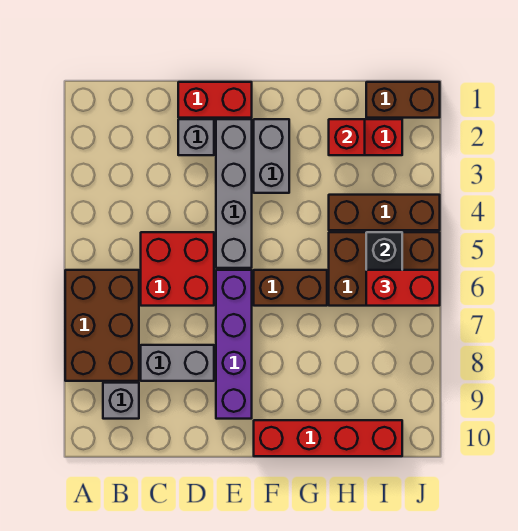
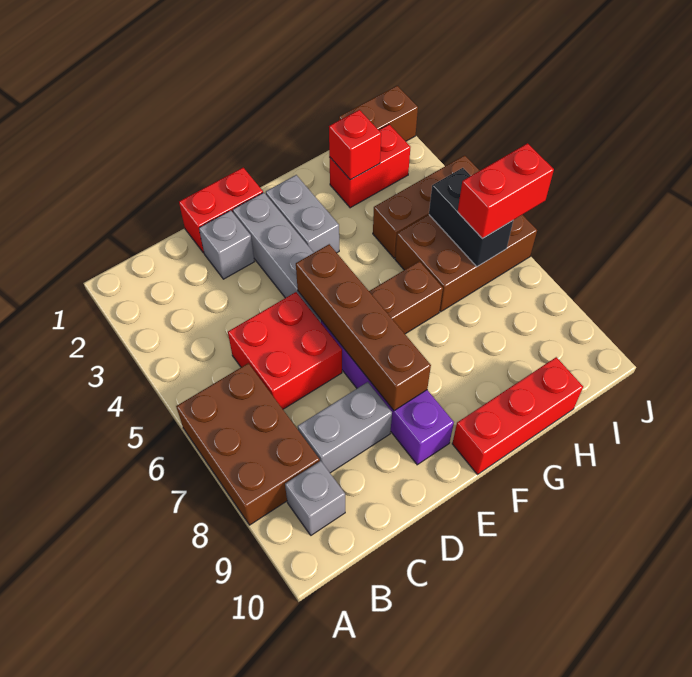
none -> brown brick E5:E8 level 2
red brick F10:I10 level 1 -> red brick F10:H10 level 1

